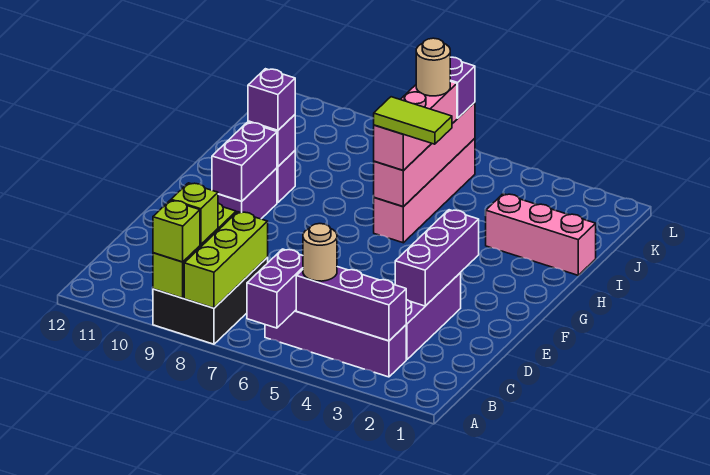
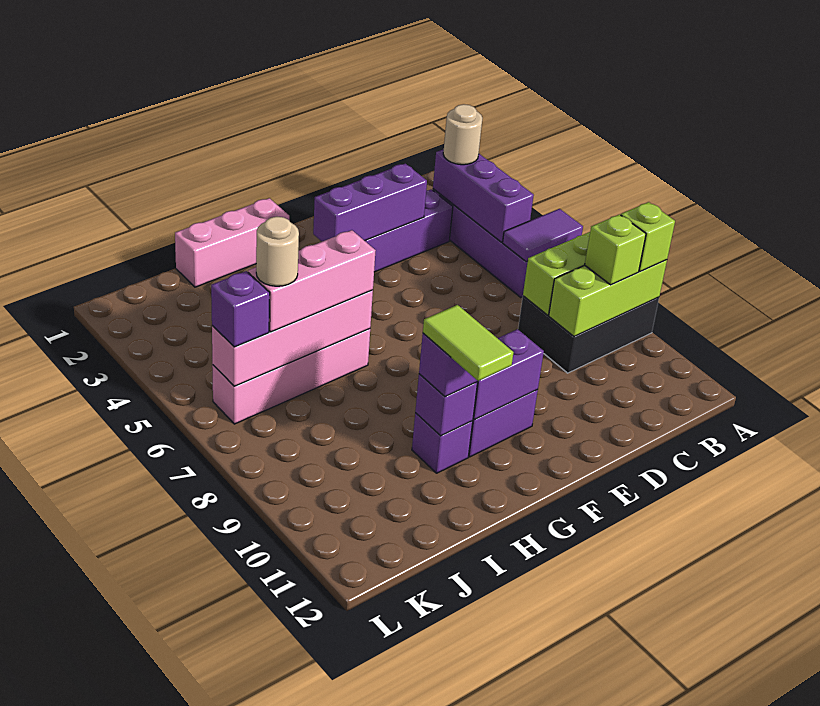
purple brick A6:B6 level 2 -> purple tile A6:B6 level 2
tan round brick B5 level 3 -> tan round brick B3 level 3
lime tile H5:H6 level 4 -> lime tile H10:H11 level 4
pink brick I1:I3 level 1 -> pink brick G1:I1 level 1

